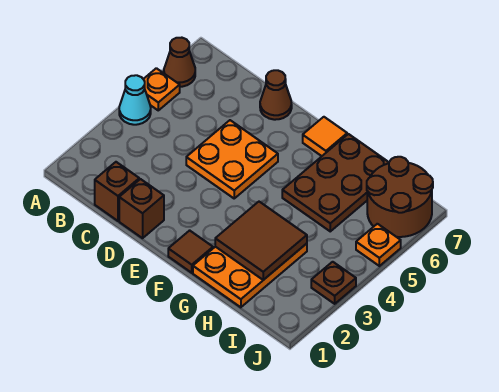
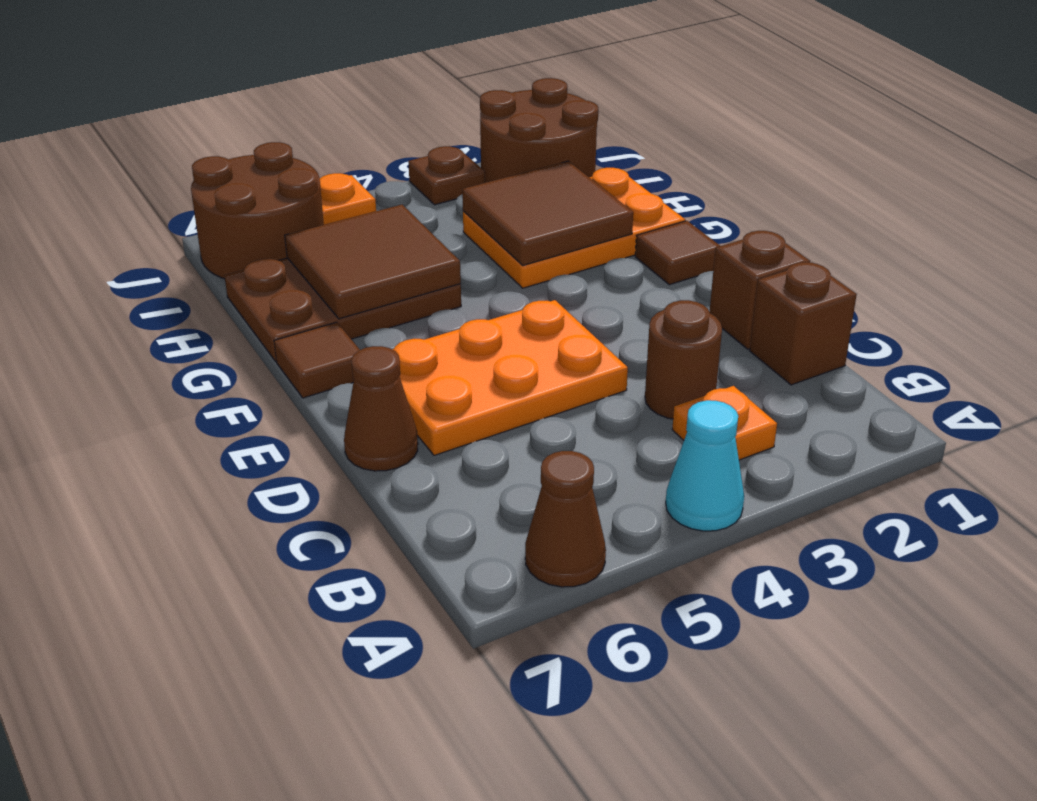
orange plate A5 level 1 -> orange plate B3 level 1
none -> brown round brick C3 level 1
orange plate D4:E5 level 1 -> orange plate D4:E6 level 1
orange tile F7 level 1 -> brown tile F7 level 1
none -> brown tile G5:H6 level 2
none -> brown round brick I1:J2 level 1

